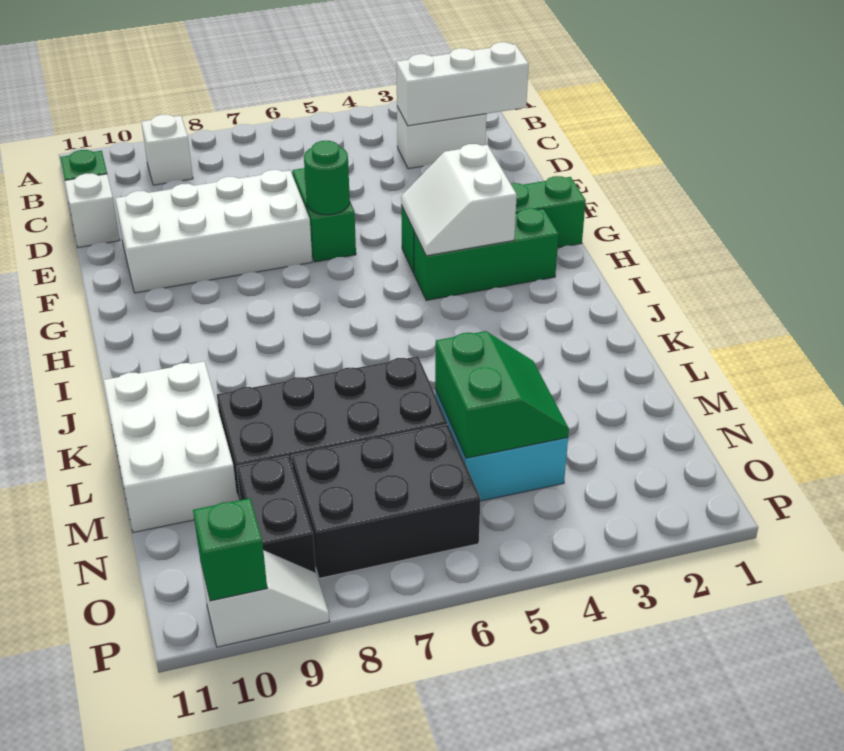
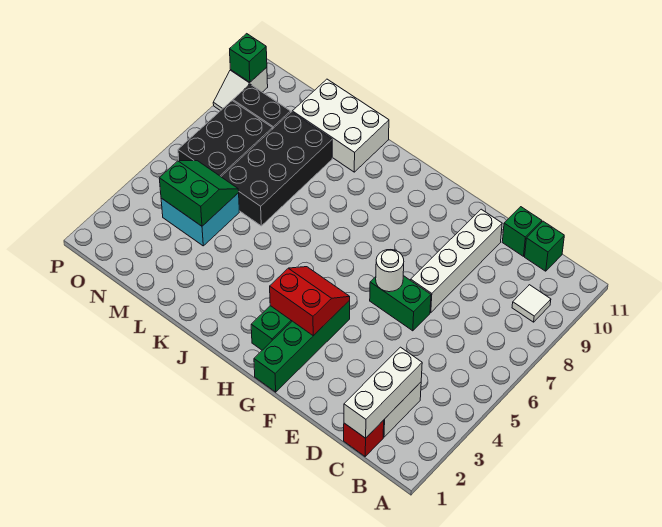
white brick B9 level 1 -> white tile B9 level 1
none -> red brick C1 level 1
white brick D11 level 1 -> green brick D11 level 1
white brick E7:F10 level 1 -> white brick E7:E10 level 1
green round brick F6 level 2 -> white round brick F6 level 2
white slope G3:H4 level 2 top 3 -> red slope G3:H4 level 2 top 3
green slope M4:N5 level 2 top 5 -> green slope M4:N5 level 2 top 4

